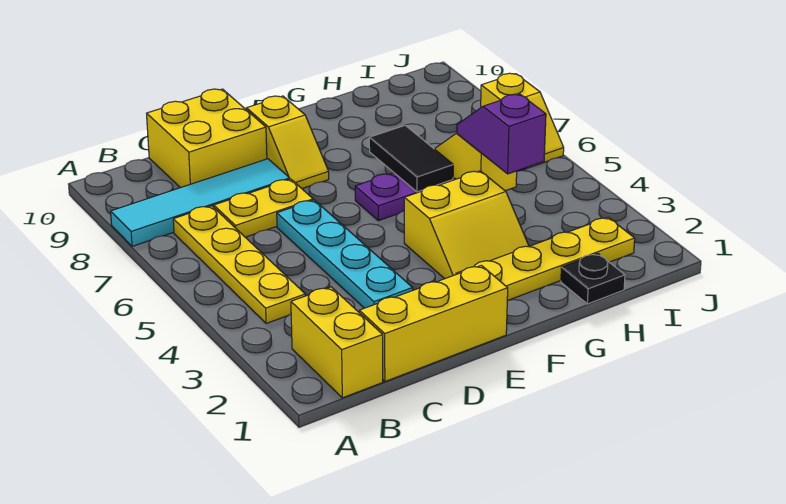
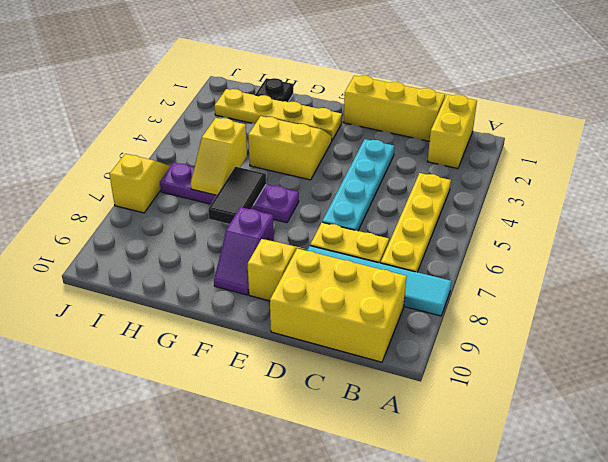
yellow brick C9:D10 level 1 -> yellow brick B9:D10 level 1
purple slope H4:H5 level 3 top 4 -> purple slope F8:F9 level 1 top 8

